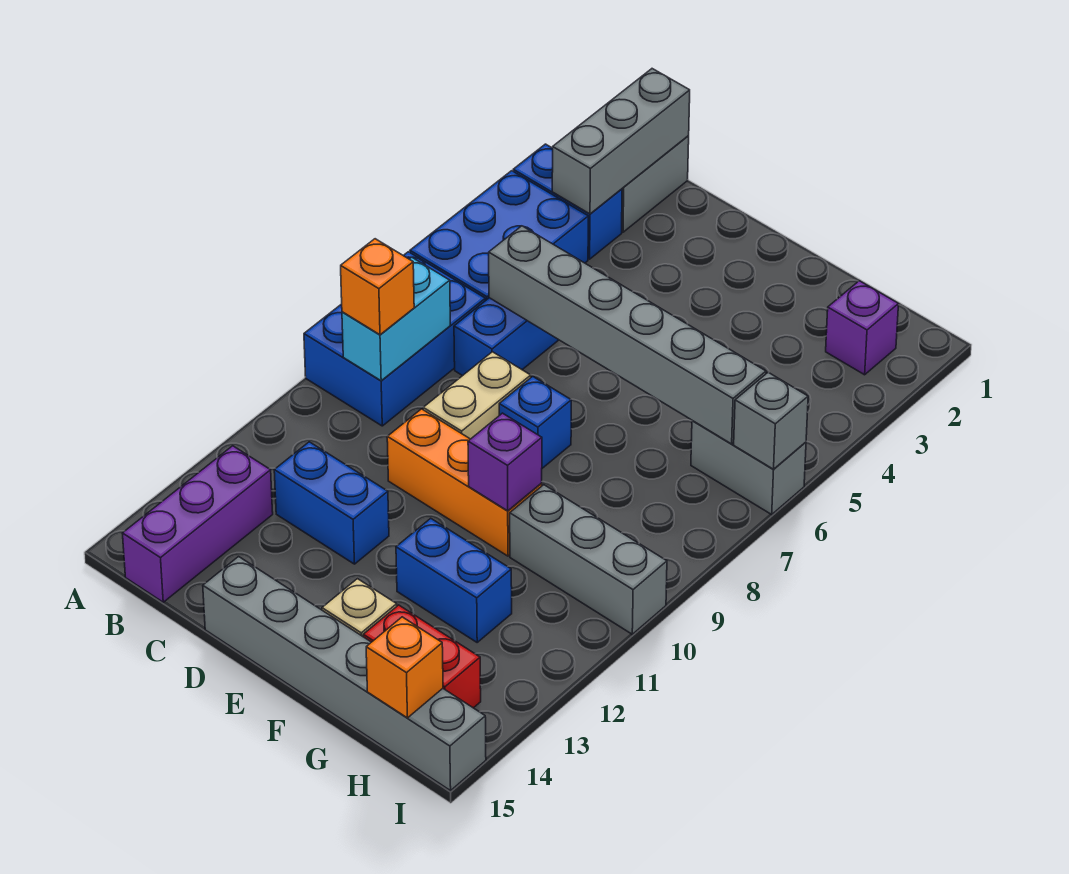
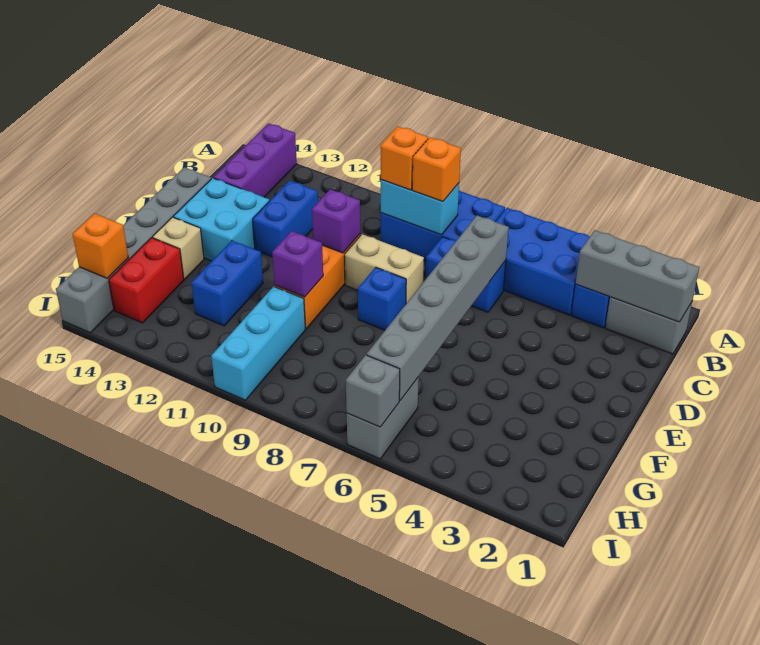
none -> orange brick B8 level 3
purple brick B13:B15 level 1 -> purple brick A14:C14 level 1
none -> cyan brick D13:E14 level 1
grey brick G10:I10 level 1 -> cyan brick G10:I10 level 1
purple brick H2 level 1 -> purple brick D10 level 2

